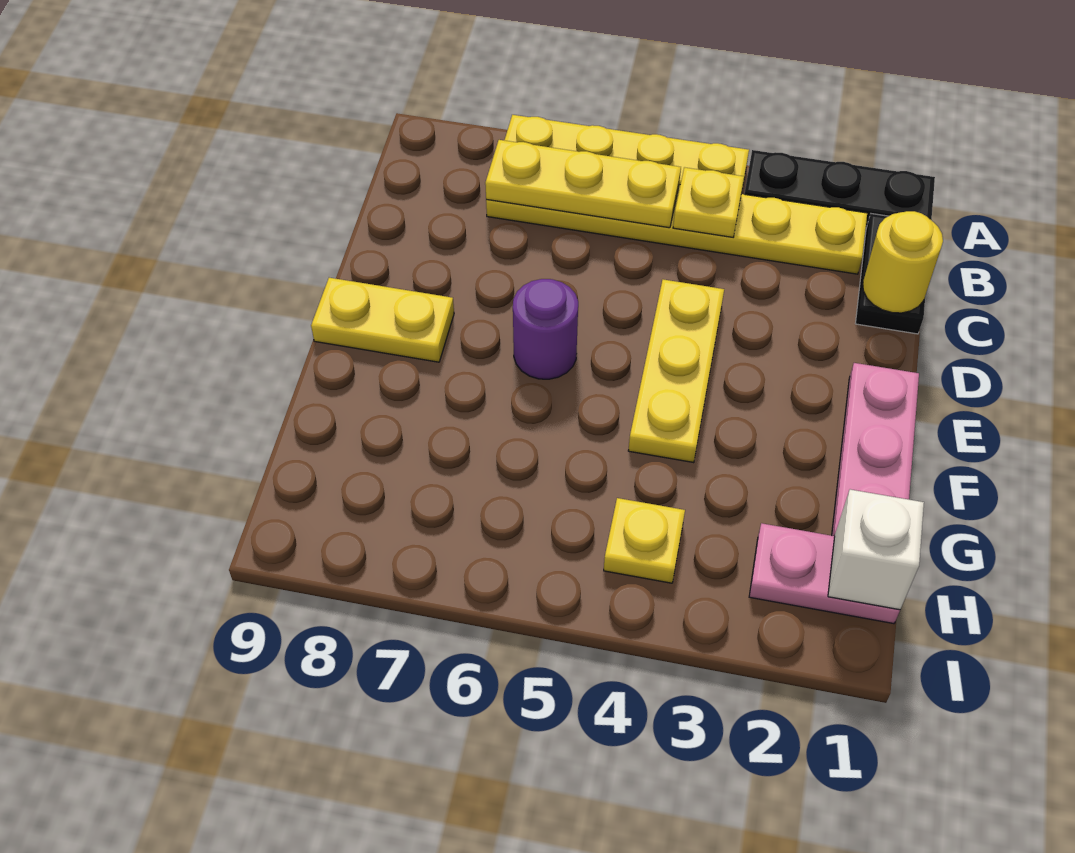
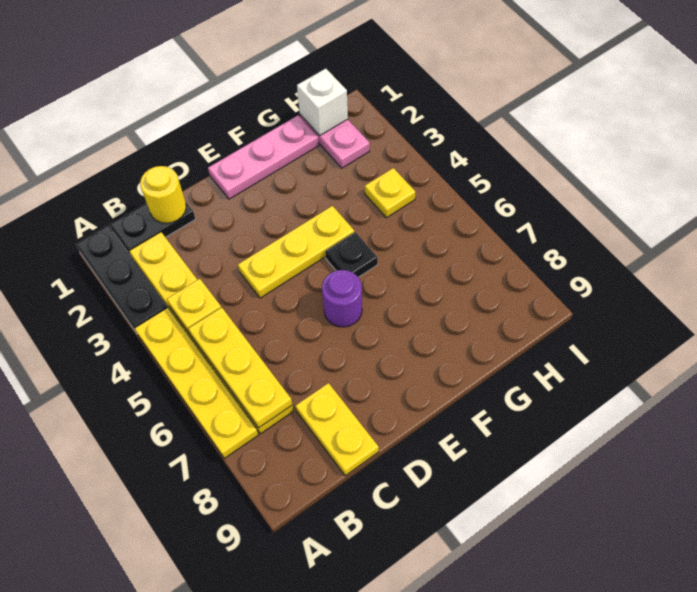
yellow plate E8:E9 level 1 -> yellow plate C8:C9 level 1
none -> black plate F5 level 1

